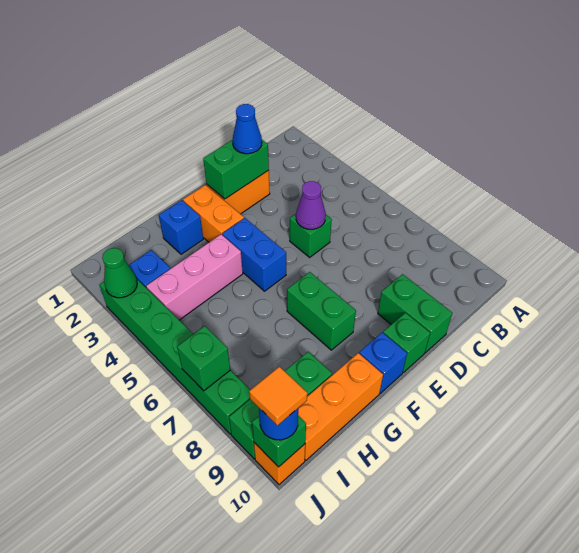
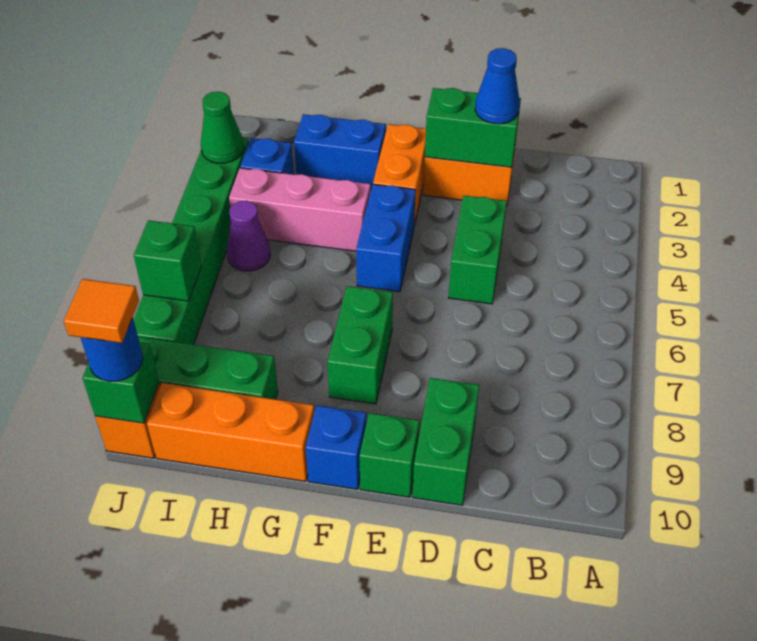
green brick D5 level 1 -> green brick D4:D5 level 1
purple cone D5 level 2 -> purple cone I5 level 1
blue brick G2 level 1 -> blue brick G2:H2 level 1

